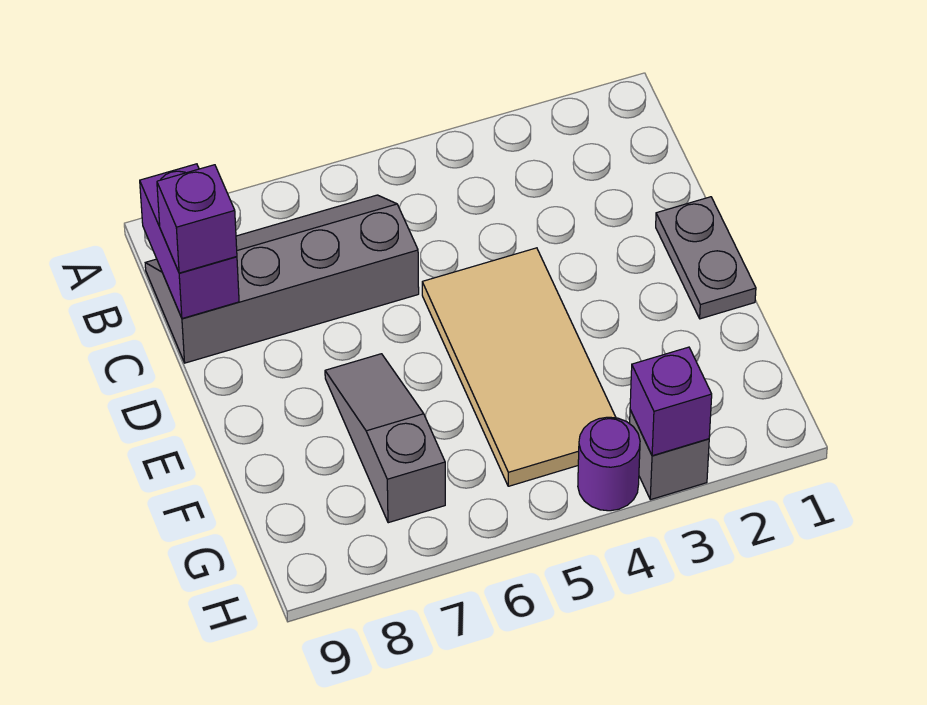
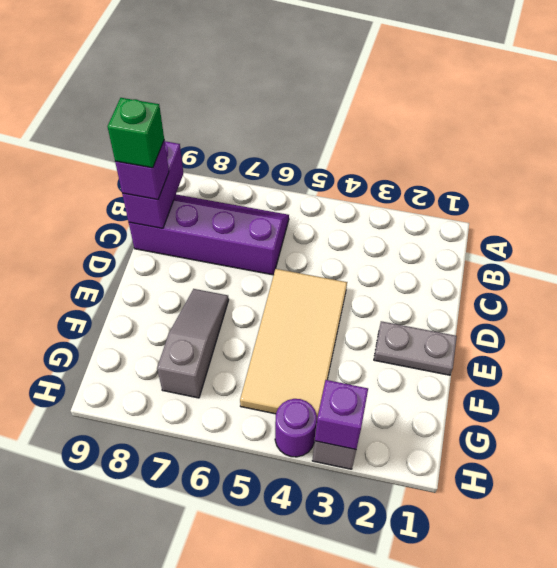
grey slope B6:C9 level 1 top C -> purple slope B6:C9 level 1 top C
none -> green brick C9 level 4
grey plate D1:E1 level 1 -> grey plate E1:E2 level 1

